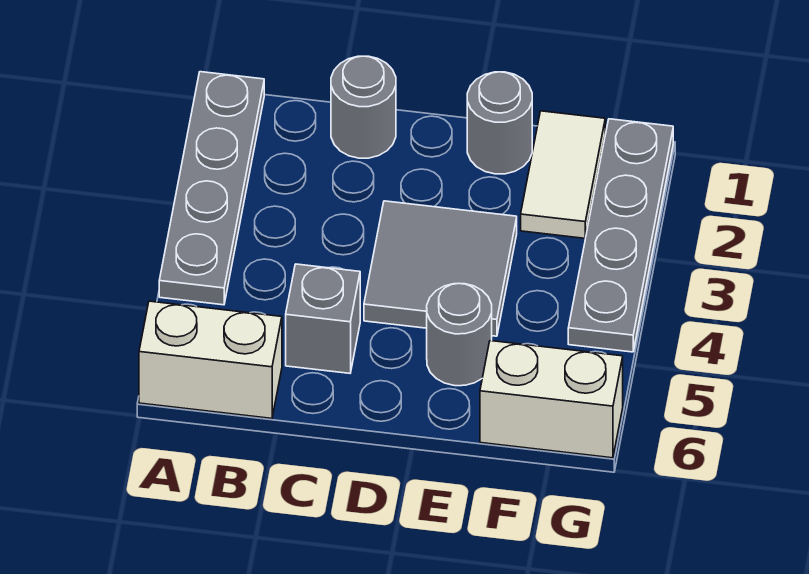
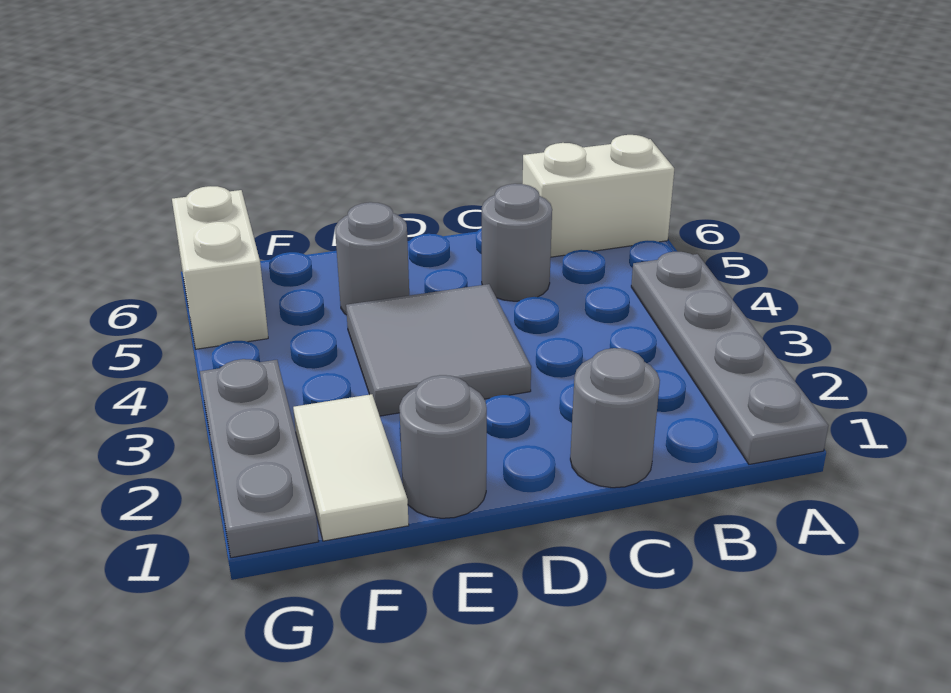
grey brick C5 level 1 -> grey round brick C5 level 1
white brick F6:G6 level 1 -> white brick G5:G6 level 1
grey plate G1:G4 level 1 -> grey plate G1:G3 level 1

